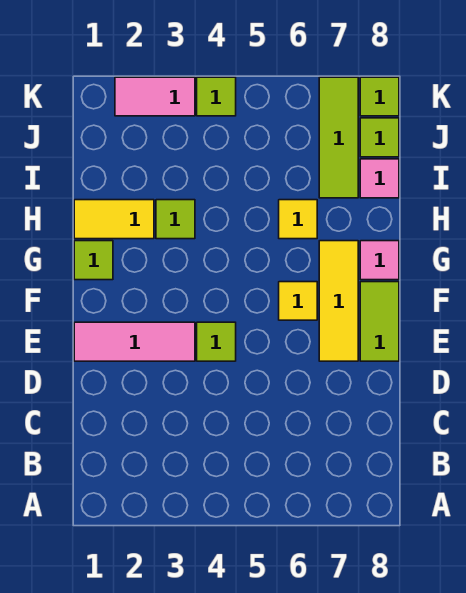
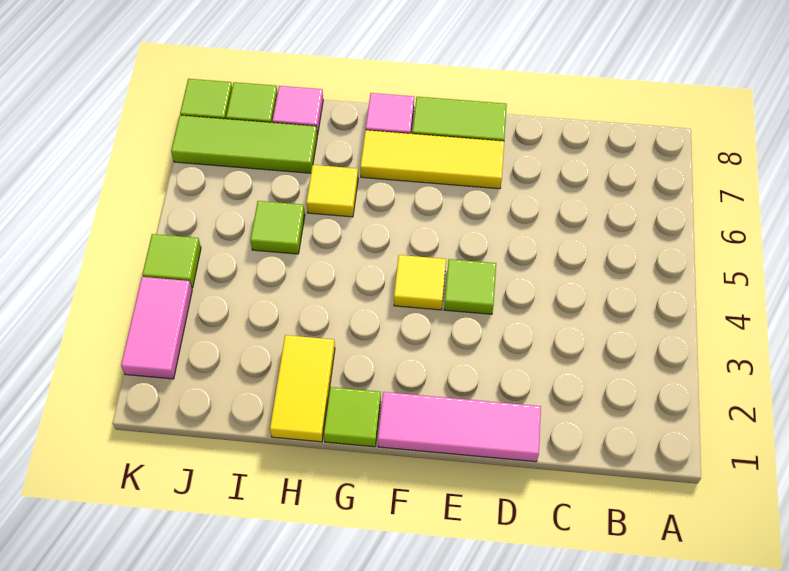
pink tile E1:E3 level 1 -> pink tile D1:F1 level 1
yellow tile F6 level 1 -> yellow tile F4 level 1
lime tile H3 level 1 -> lime tile I5 level 1

